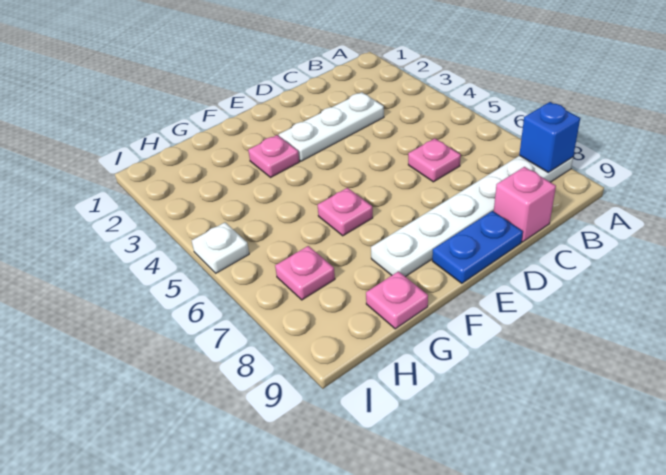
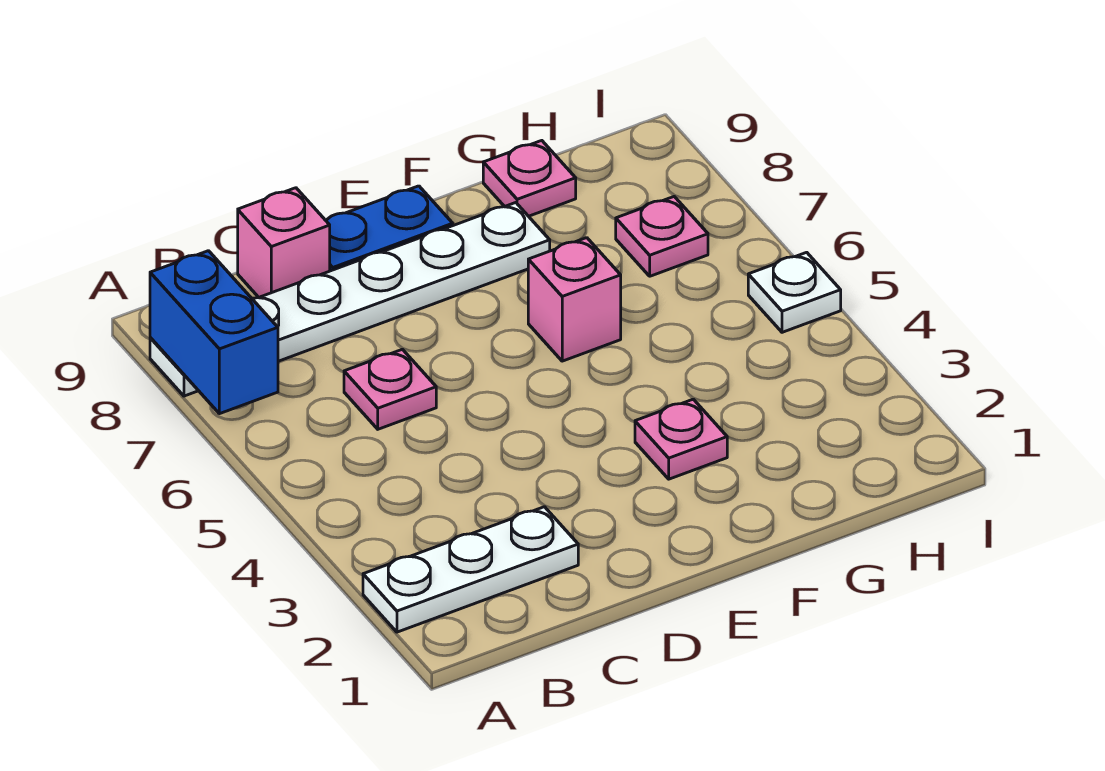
blue brick A8 level 2 -> blue brick A7:A8 level 2
white plate C3:E3 level 1 -> white plate A2:C2 level 1
pink plate F6 level 1 -> pink brick F6 level 1

